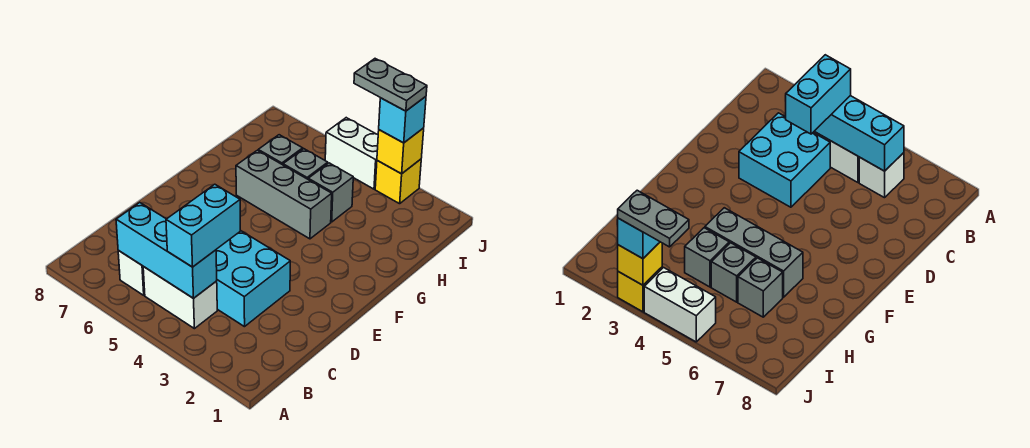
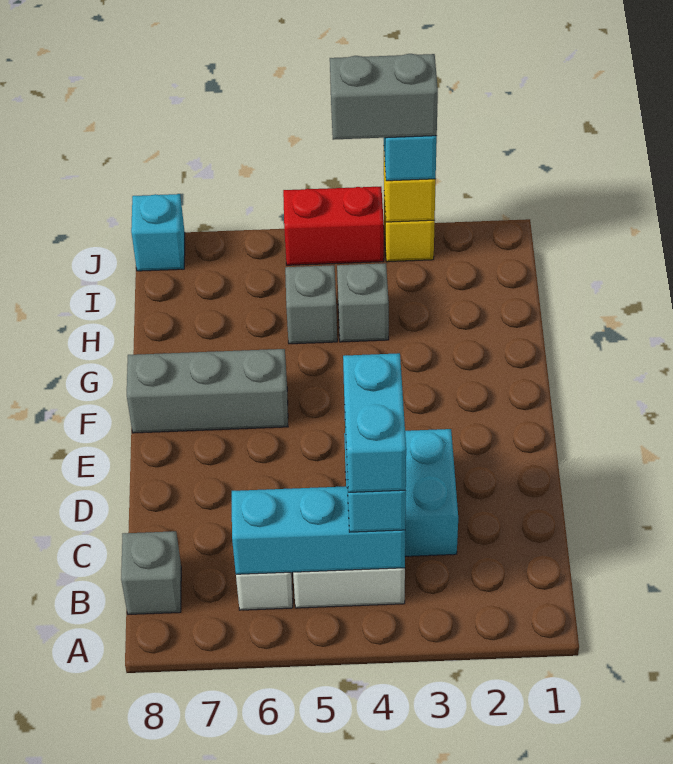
none -> cyan brick B4:C4 level 4
grey brick G4:G6 level 1 -> grey brick F6:F8 level 1
grey brick H6 level 1 -> grey brick B8 level 1
grey plate J3:J4 level 4 -> grey brick J3:J4 level 4
white brick J4:J5 level 1 -> red brick J4:J5 level 1
none -> cyan brick J8 level 1

